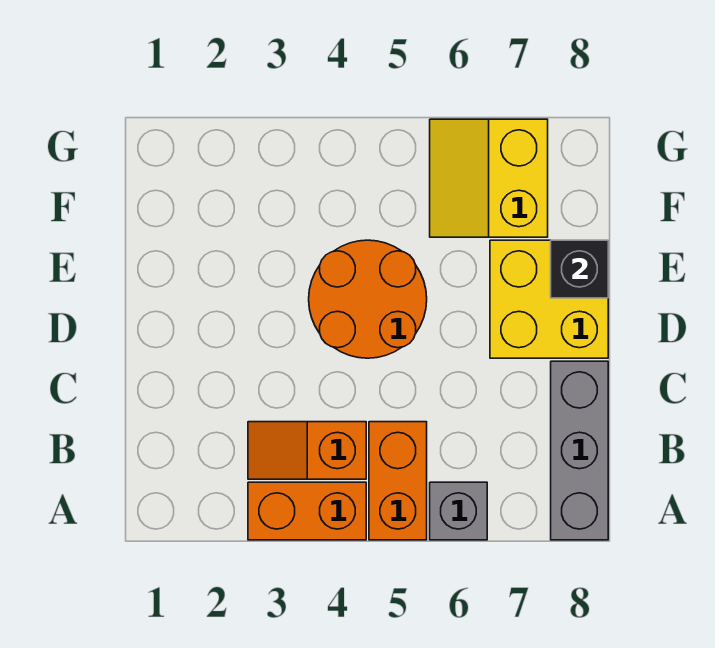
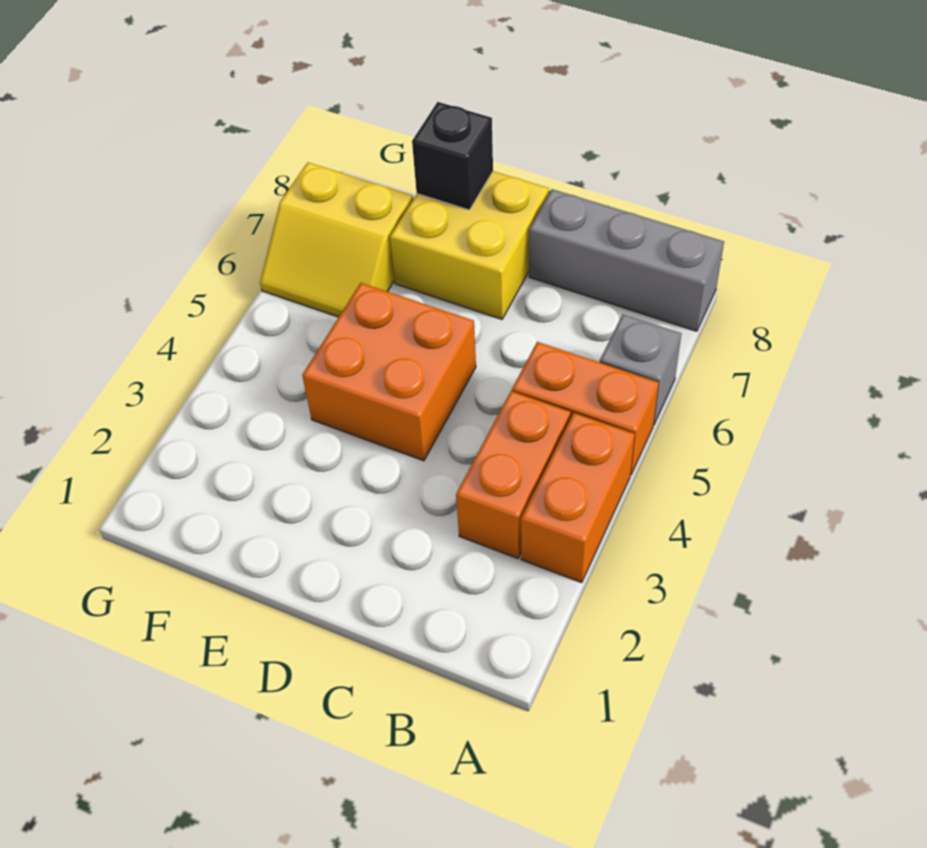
orange slope B3:B4 level 1 top 4 -> orange brick B3:B4 level 1
orange round brick D4:E5 level 1 -> orange brick D4:E5 level 1

